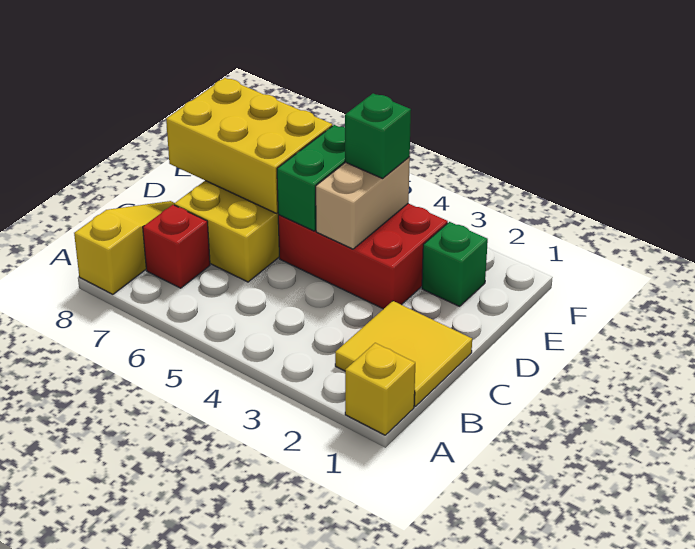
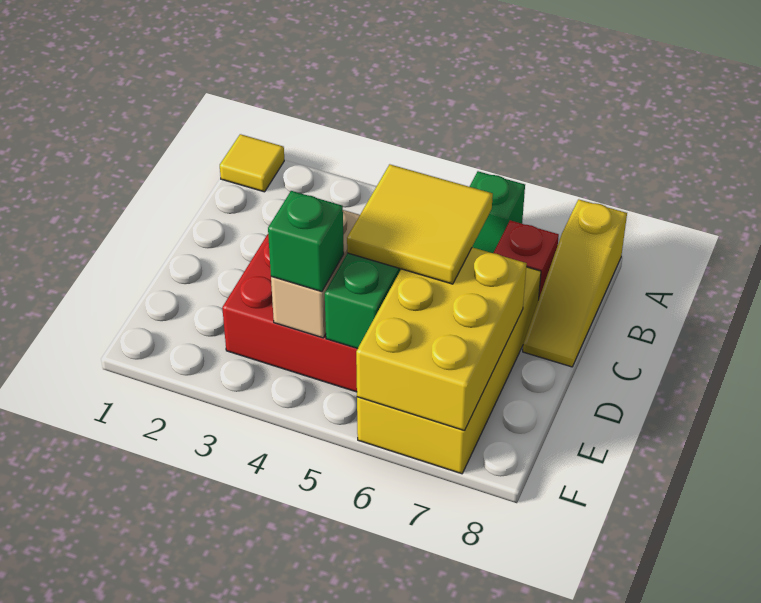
yellow brick A1 level 1 -> yellow tile A1 level 1
yellow tile B1:C2 level 1 -> yellow tile C5:D6 level 3
yellow brick D6:E8 level 2 -> yellow brick D6:F7 level 2
green brick E2 level 1 -> green brick A6 level 1

